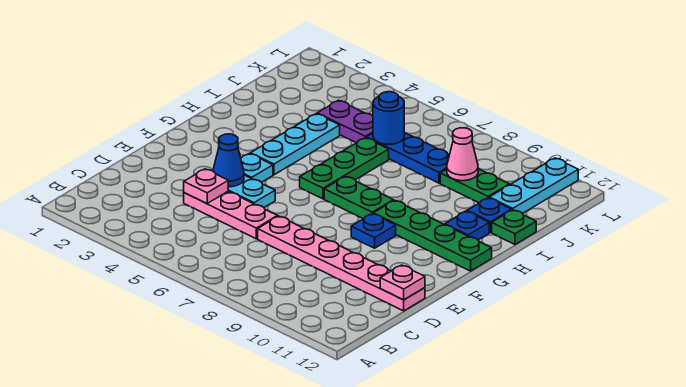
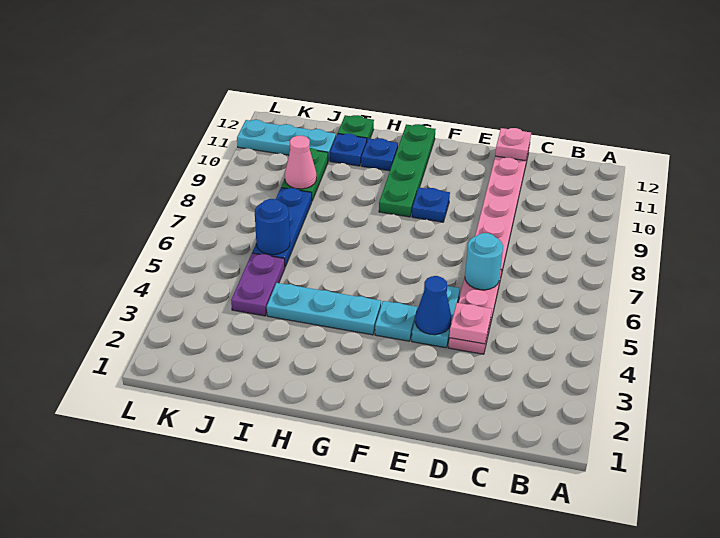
none -> cyan round brick D6 level 2
green plate G6:I6 level 1 -> none
green plate G7:G8 level 1 -> none

